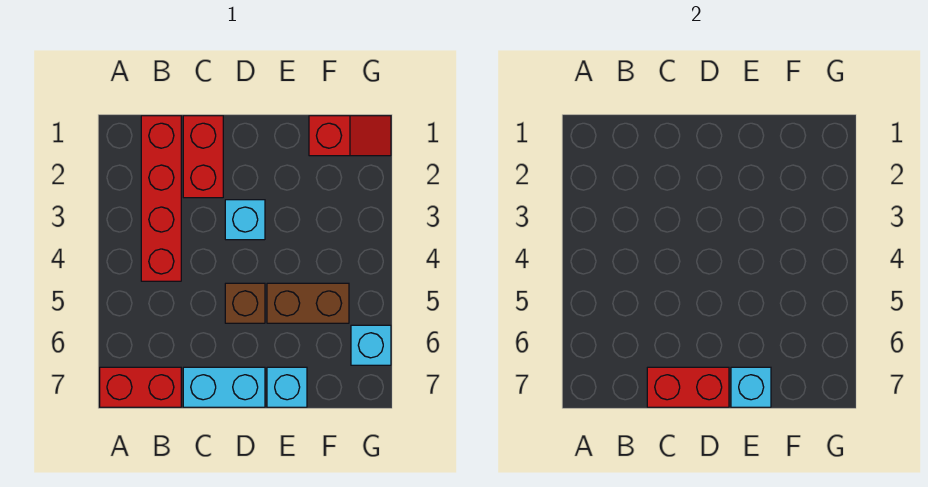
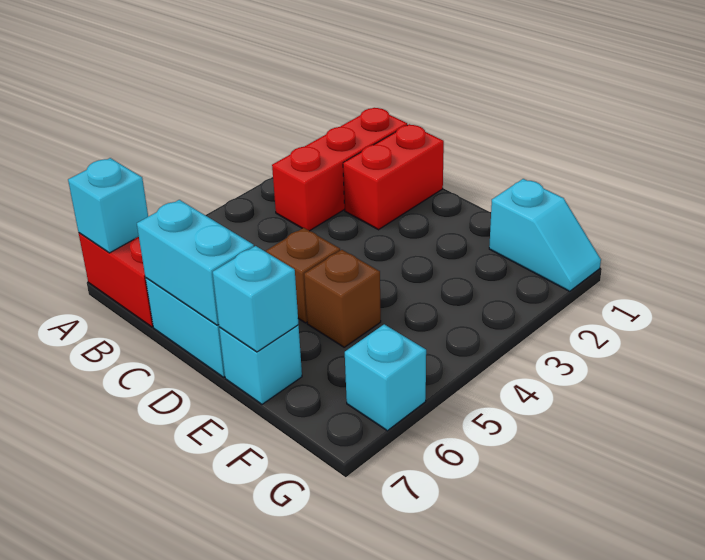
red brick B1:B4 level 1 -> red brick B1:B3 level 1
red brick C7:D7 level 2 -> cyan brick C7:D7 level 2
cyan brick D3 level 1 -> cyan brick A7 level 2
brown brick E5:F5 level 1 -> brown brick E5 level 1
red slope F1:G1 level 1 top F -> cyan slope F1:G1 level 1 top F

